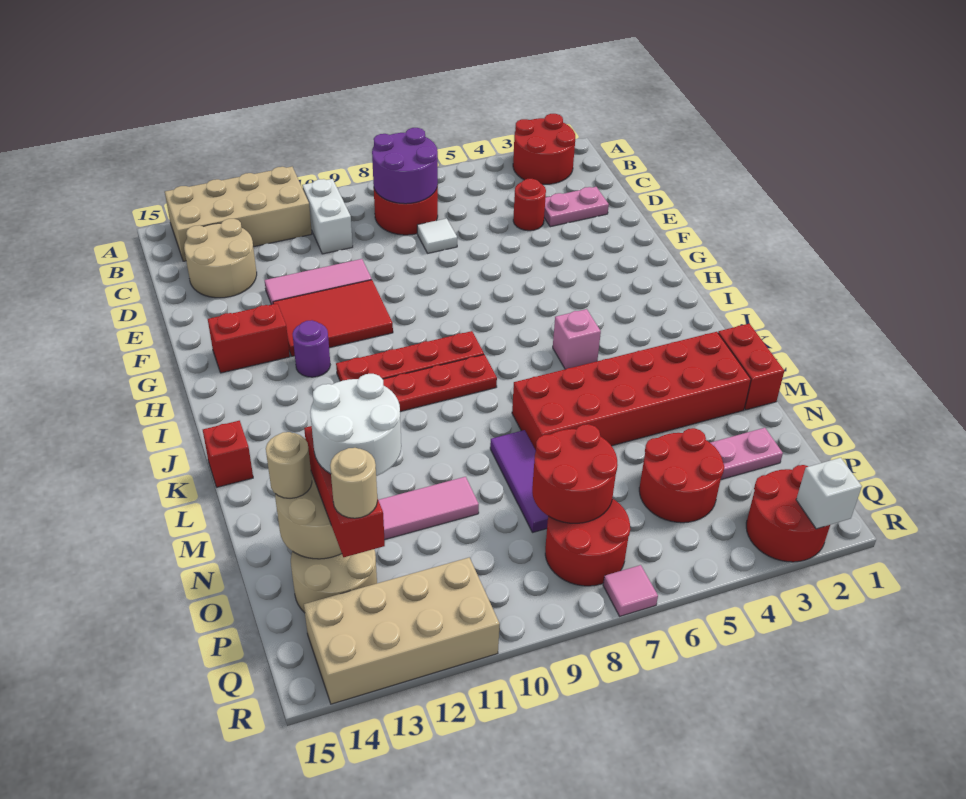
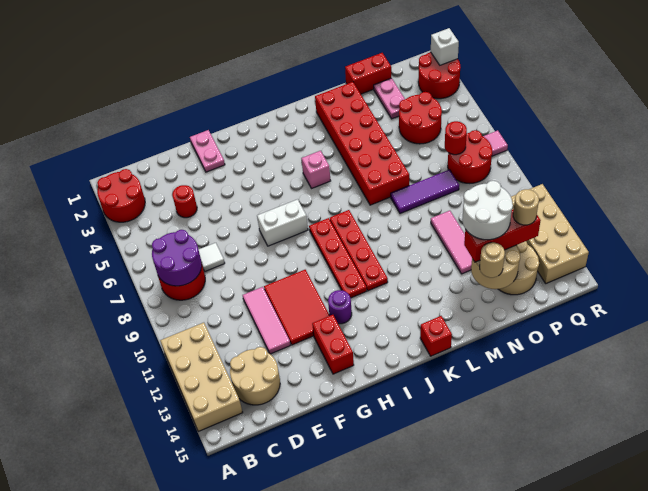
white brick B10:C10 level 1 -> white brick G7:H7 level 1
pink plate D2:D3 level 1 -> pink plate F1:F2 level 1
red brick L1:M1 level 1 -> red brick N1:O1 level 1
red round brick O7:P8 level 2 -> red round brick P7 level 2

